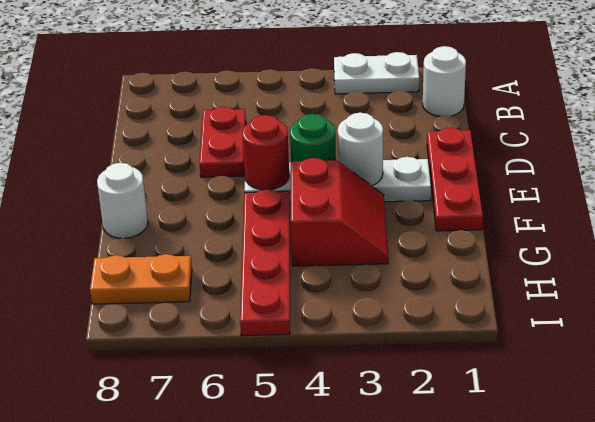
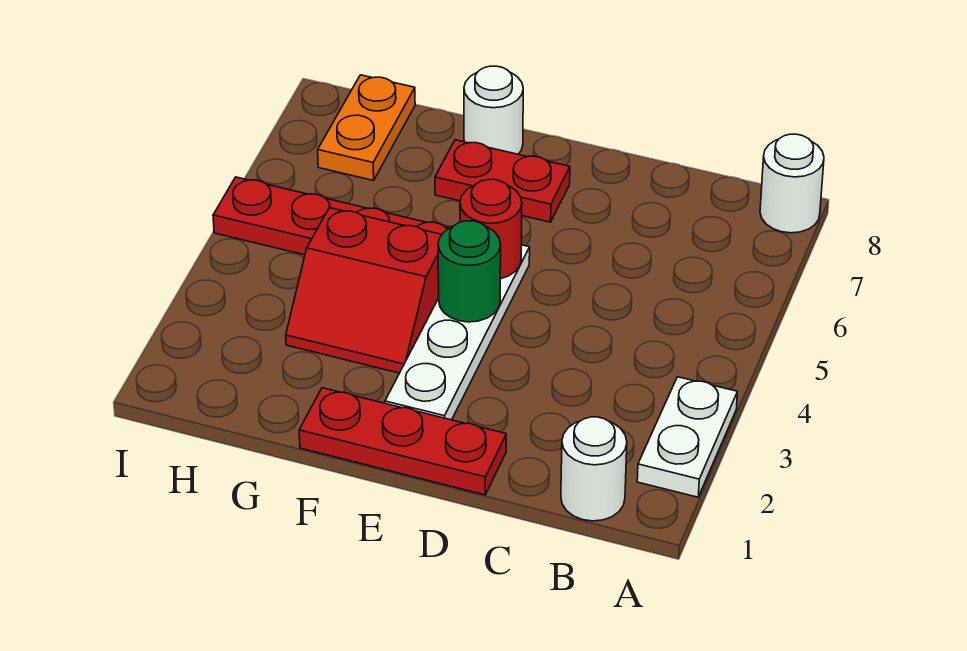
red plate C6:D6 level 1 -> red plate E7:F7 level 1
white round brick E3 level 2 -> white round brick A8 level 1

